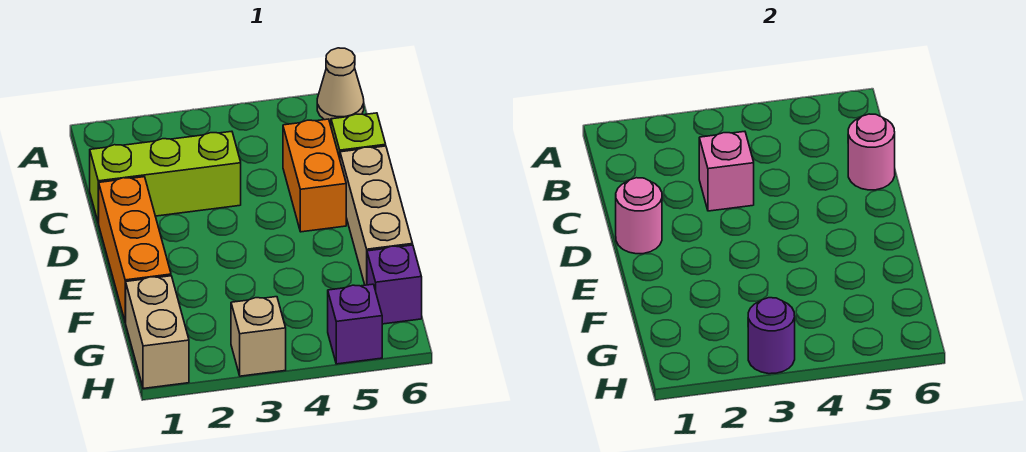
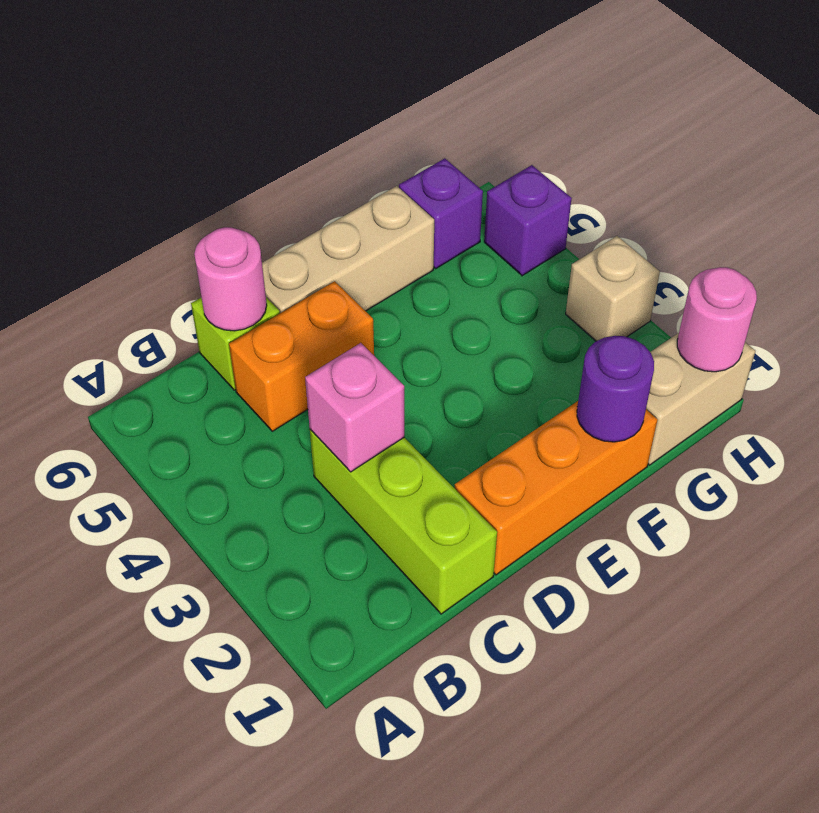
tan cone A6 level 1 -> none
pink round brick D1 level 2 -> pink round brick H1 level 2
purple round brick H3 level 2 -> purple round brick F1 level 2

